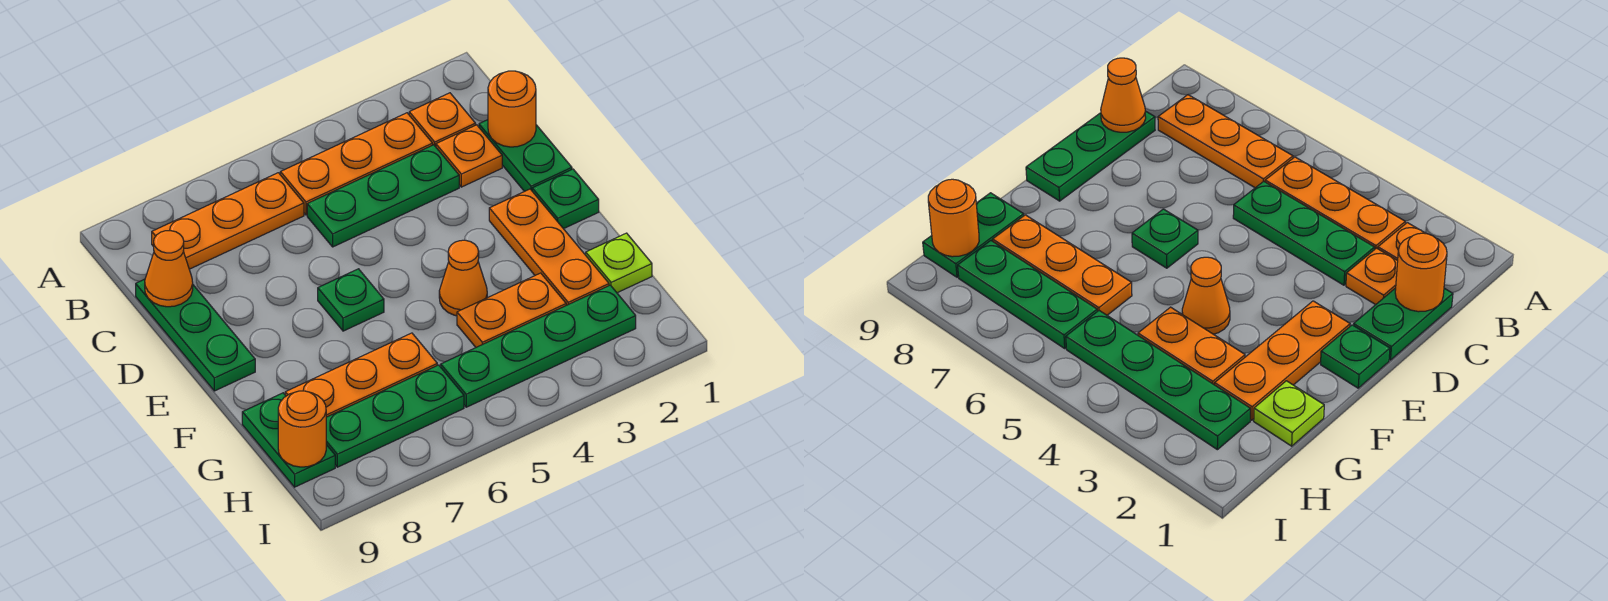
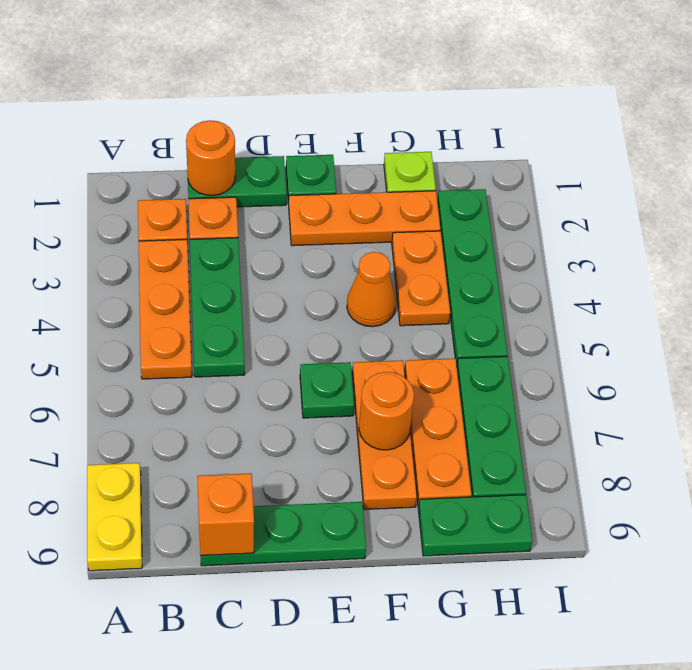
none -> yellow plate A8:A9 level 1
orange plate B6:B8 level 1 -> orange plate F6:F8 level 1
orange cone C9 level 2 -> orange brick C9 level 2
orange round brick H9 level 2 -> orange round brick F7 level 2

